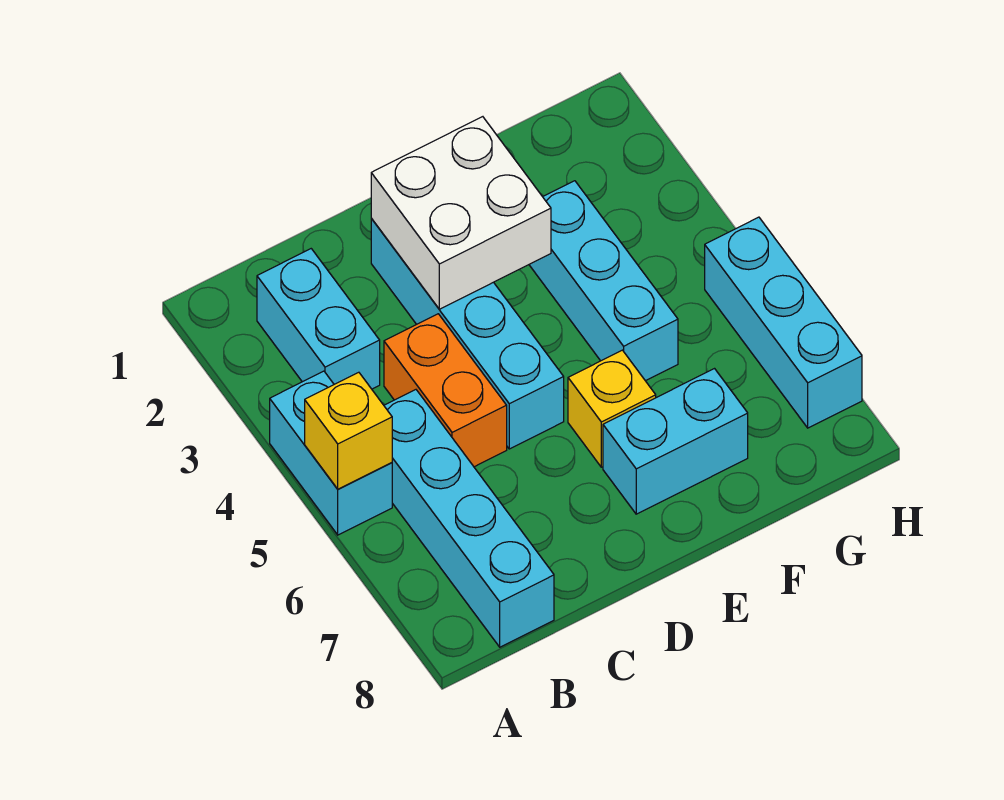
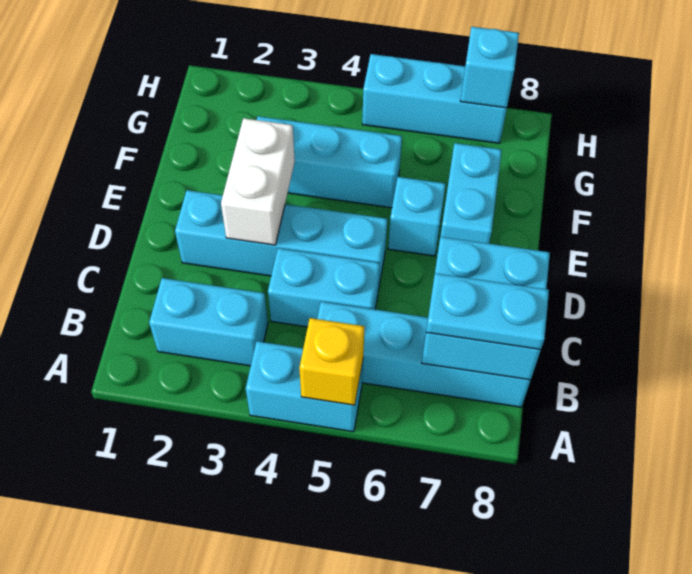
none -> cyan brick B7:C8 level 2
none -> cyan plate B7:B8 level 3
orange brick C4:C5 level 1 -> cyan brick C4:C5 level 1
white brick D2:E3 level 2 -> white brick D3:E3 level 2
yellow brick E6 level 1 -> cyan brick E6 level 1
none -> cyan brick H7 level 2

